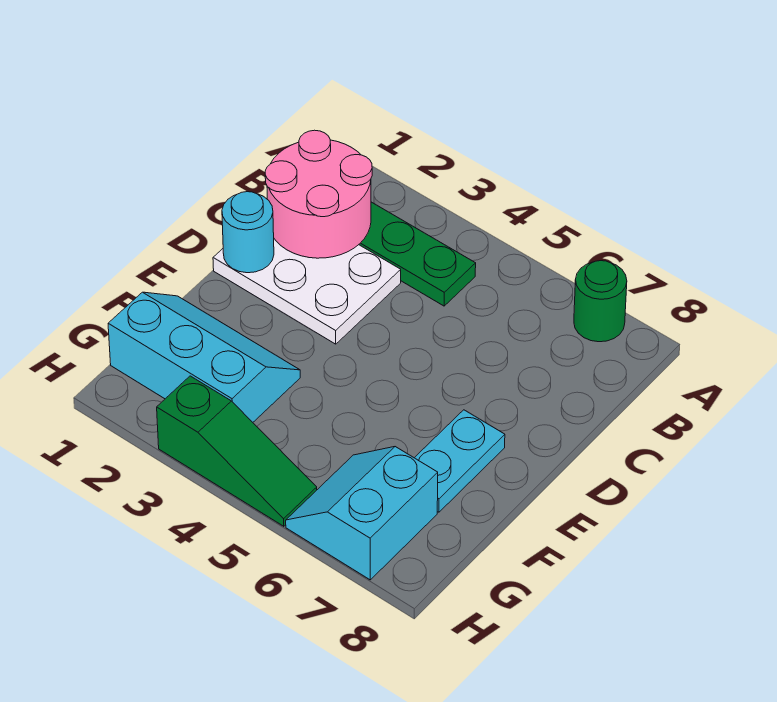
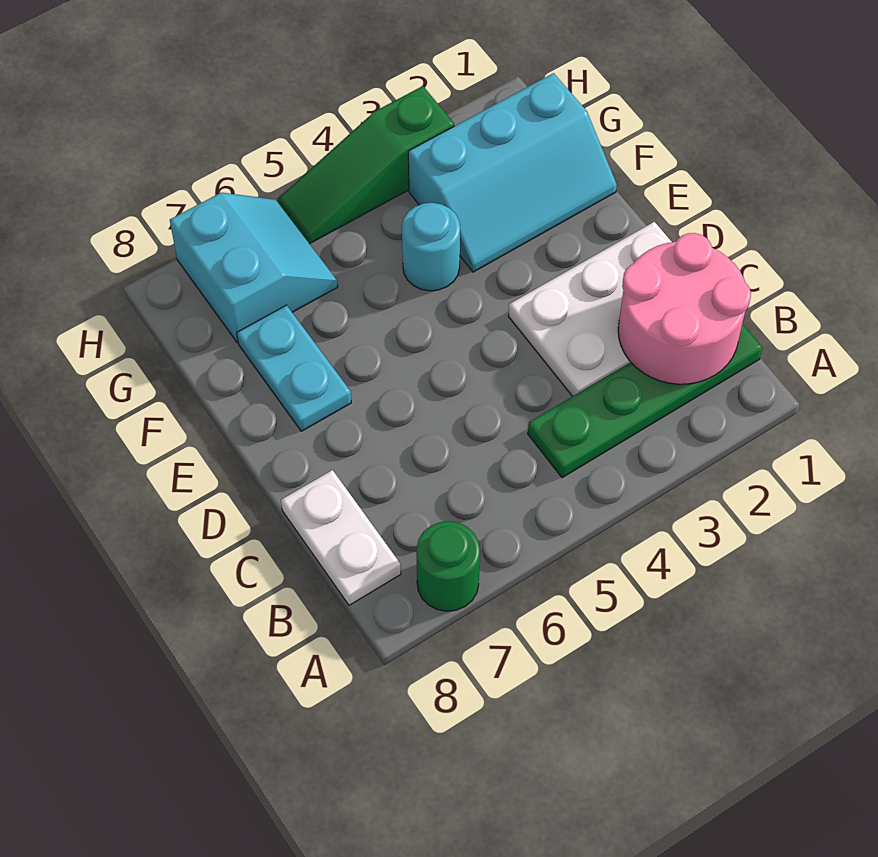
none -> white plate B8:C8 level 1
cyan round brick D1 level 2 -> cyan round brick F4 level 1

